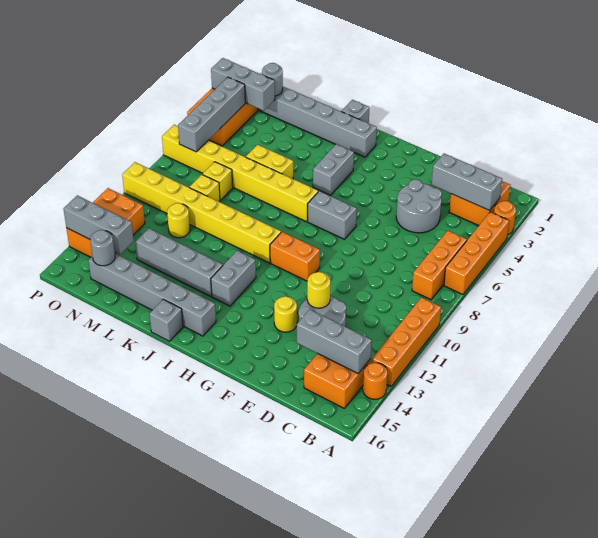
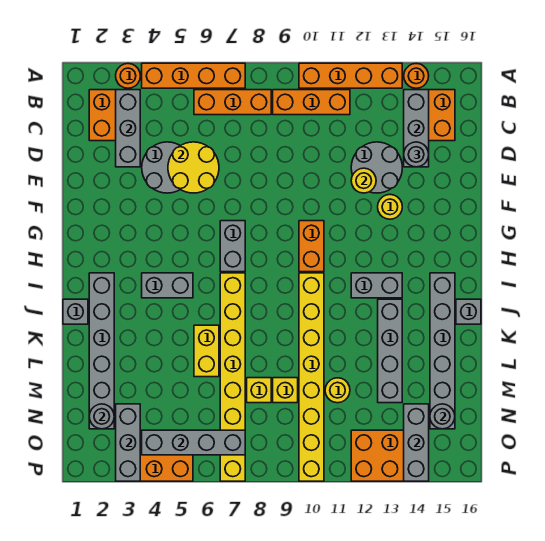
none -> orange brick B9:B11 level 1
none -> yellow round brick D5:E6 level 2
none -> grey round brick D14 level 3

